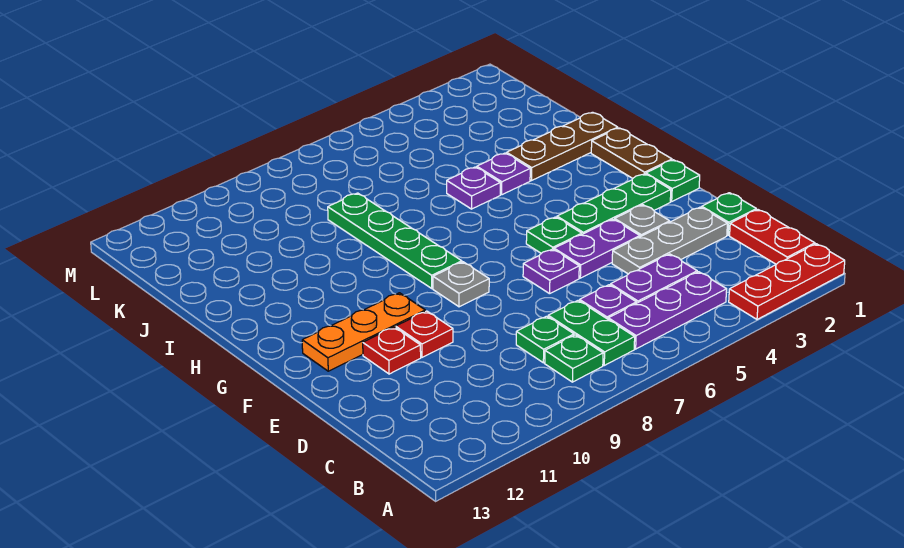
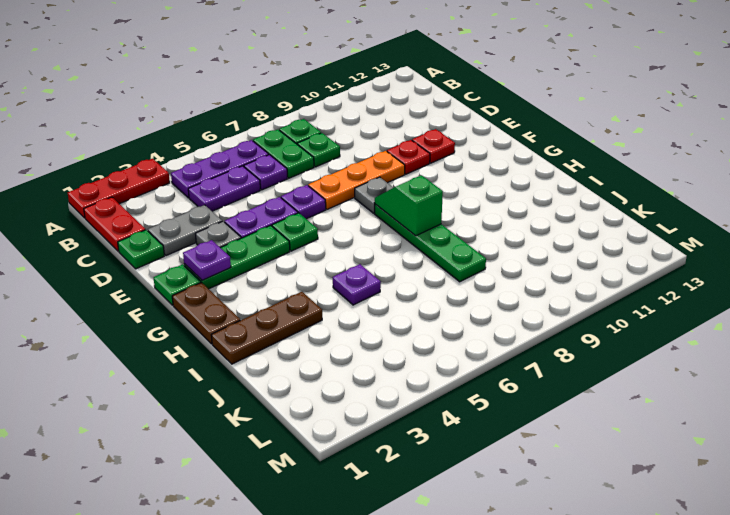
grey plate D2:D4 level 1 -> grey plate D2:D3 level 1
orange plate F10:F12 level 1 -> orange plate E7:E9 level 1
none -> green slope G8:H8 level 2 top H
purple plate I4 level 1 -> purple plate F2 level 2

